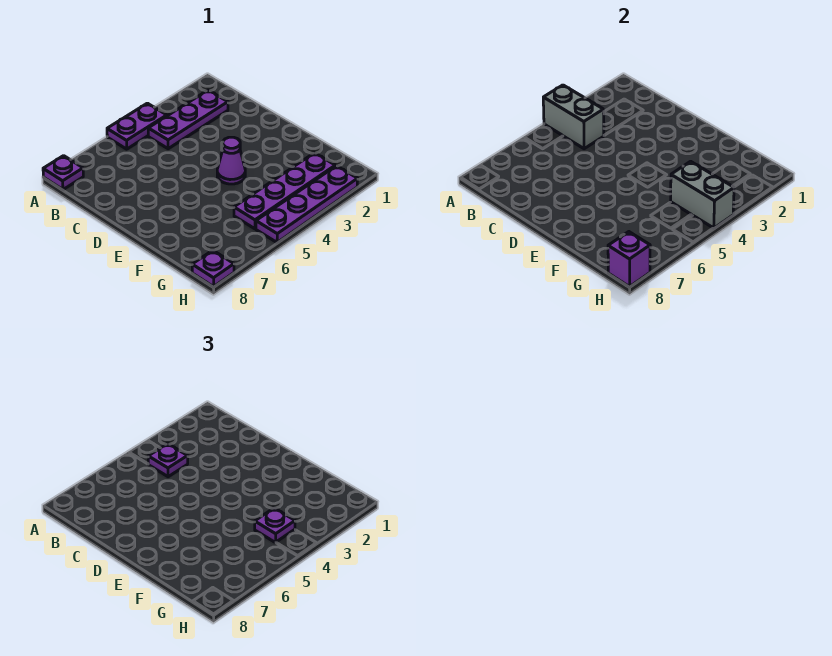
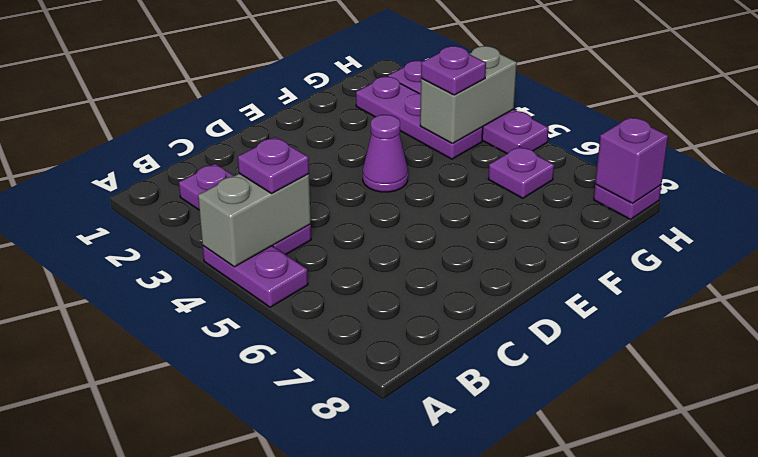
purple plate A8 level 1 -> purple plate G6 level 1
purple plate G2:G5 level 1 -> purple plate G2:G4 level 1

